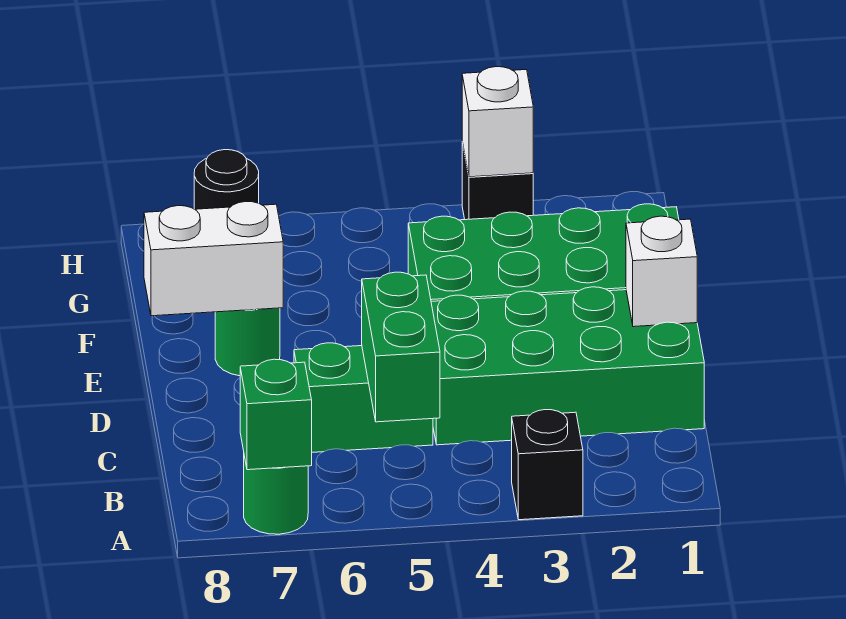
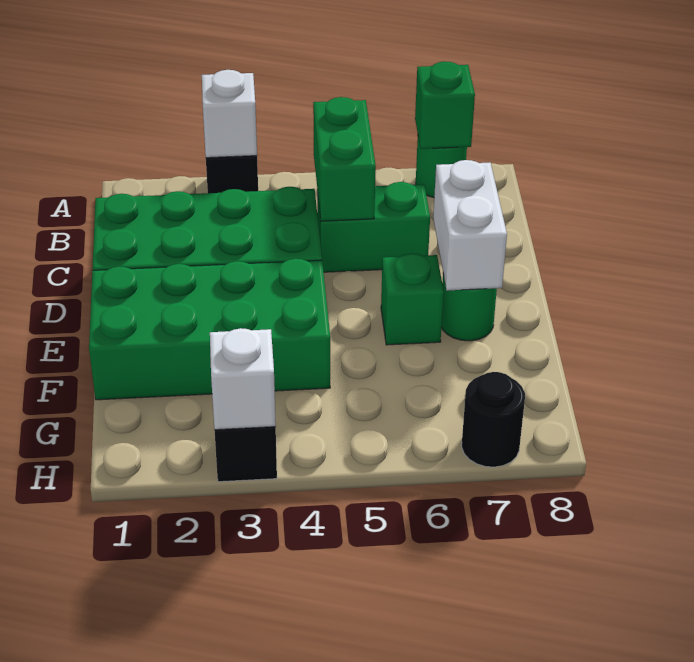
white brick D1 level 2 -> white brick A3 level 2
none -> green brick E6 level 1
white brick E7:E8 level 2 -> white brick D7:E7 level 2

